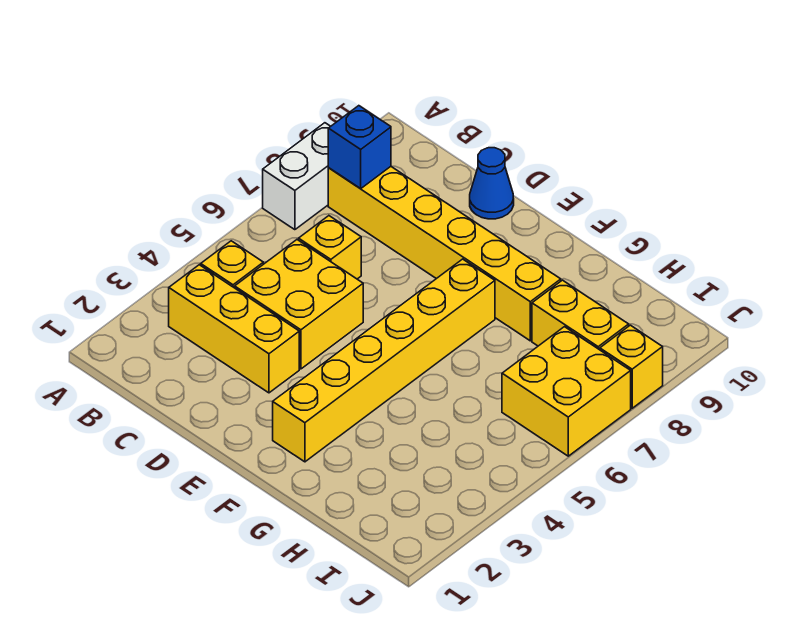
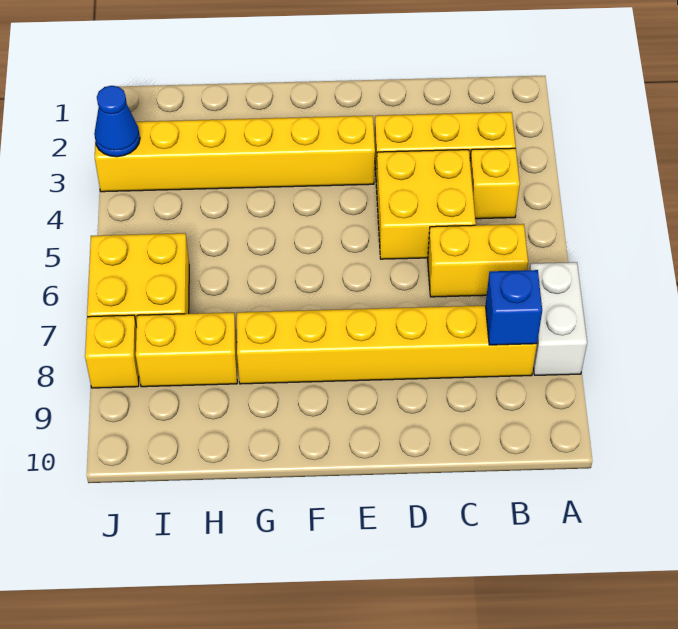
yellow brick C6 level 1 -> yellow brick B6:C6 level 1
blue cone D10 level 1 -> blue cone J3 level 2
yellow brick F2:F7 level 1 -> yellow brick E3:J3 level 1

